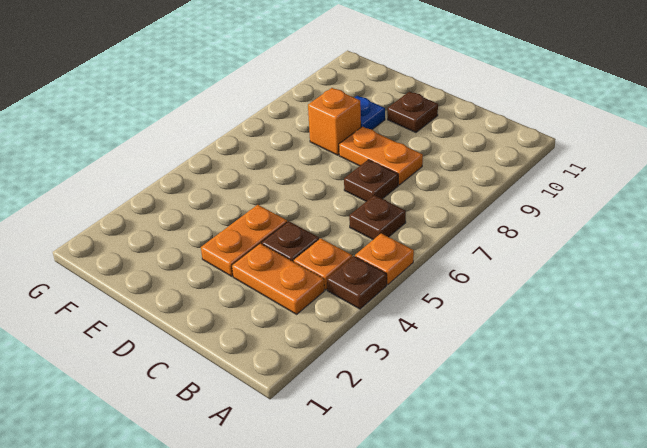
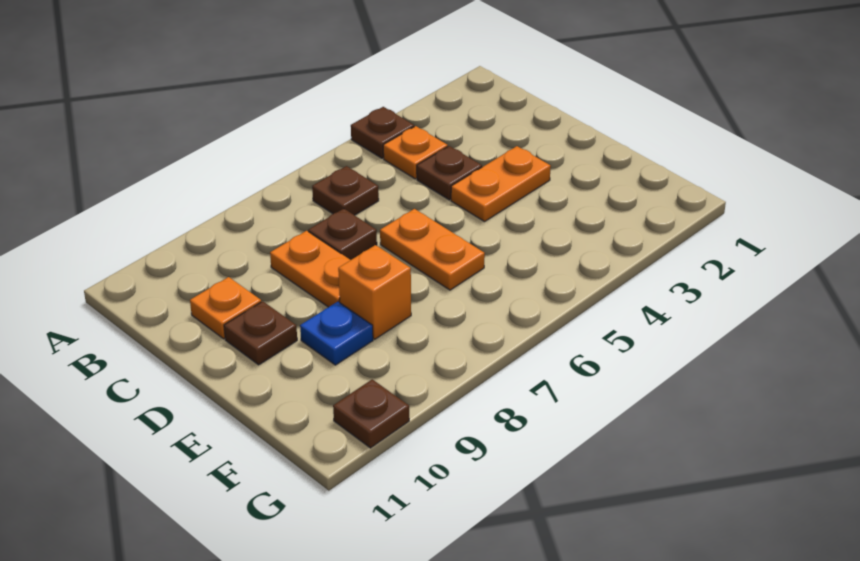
orange plate A5 level 1 -> orange plate C10 level 1
orange plate B3:C3 level 1 -> orange plate D6:E6 level 1
none -> brown plate G10 level 1

